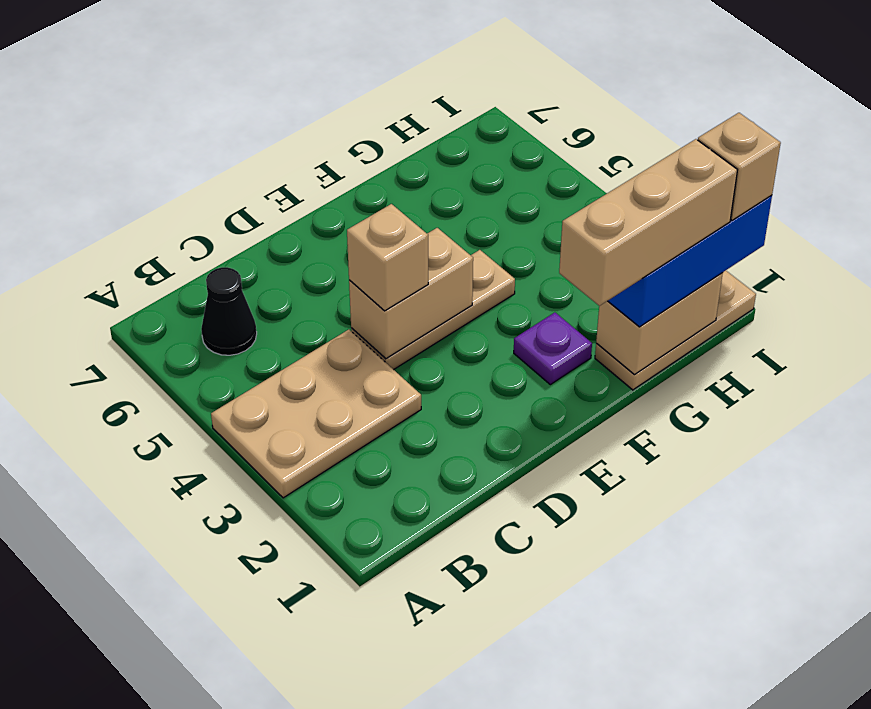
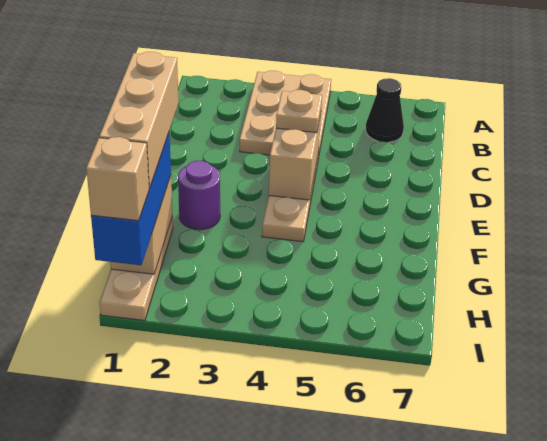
tan brick D4 level 3 -> tan plate D4 level 3
purple plate F2 level 1 -> purple round brick F2 level 1

